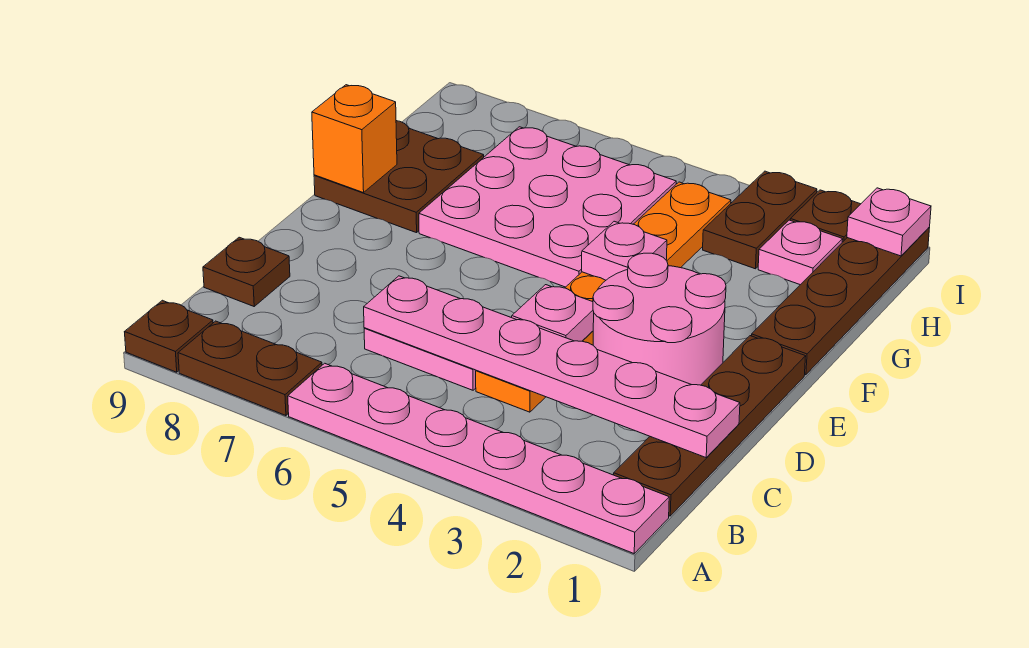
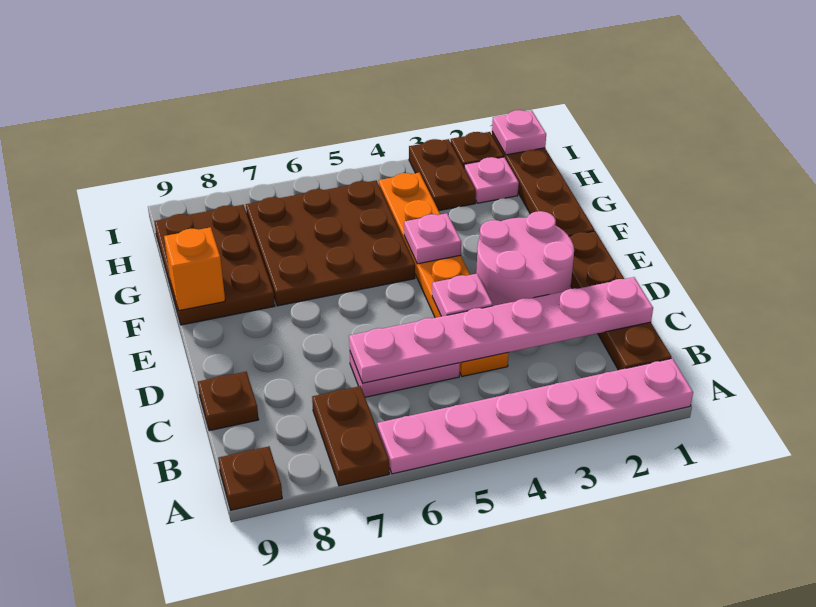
brown plate A7:A8 level 1 -> brown plate A7:B7 level 1
pink plate F5:H7 level 1 -> brown plate F5:H7 level 1
brown plate F8:G9 level 1 -> brown plate F8:H9 level 1

